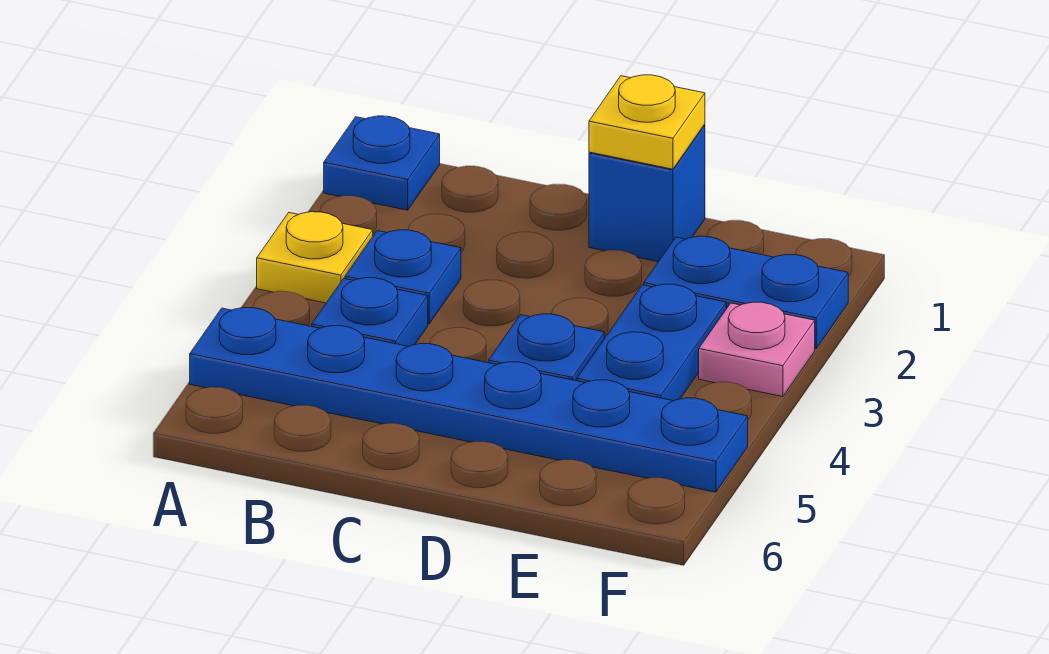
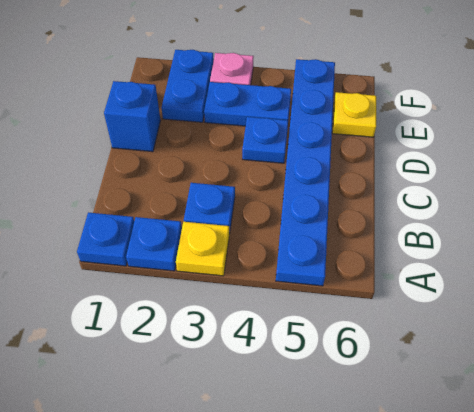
blue plate B4 level 1 -> blue plate A2 level 1
yellow plate D1 level 2 -> yellow plate E6 level 1

